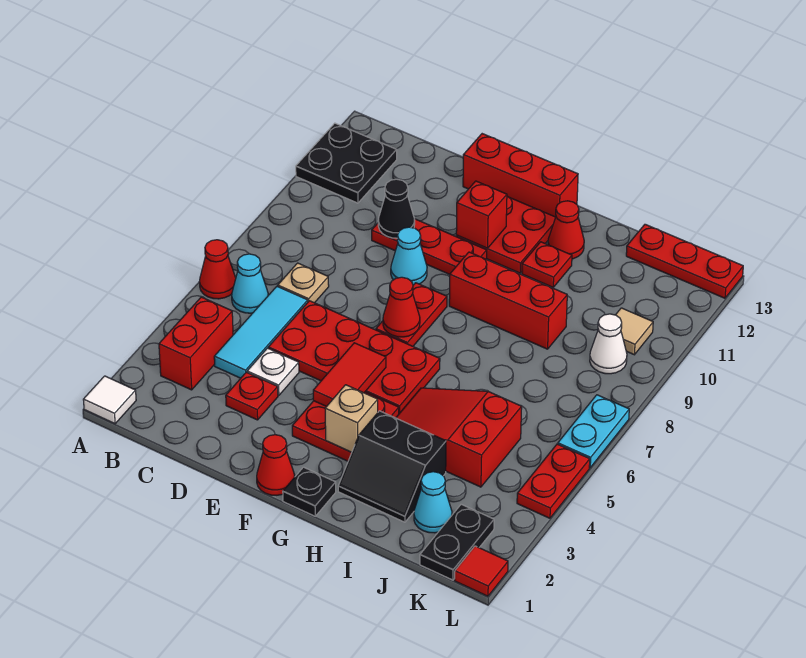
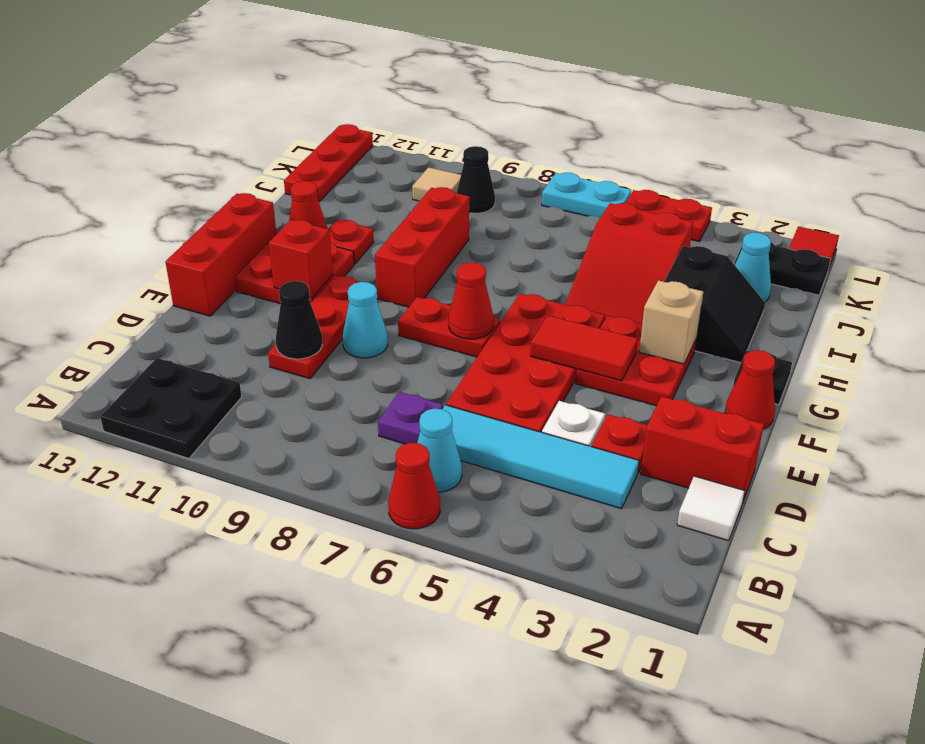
white tile A1 level 1 -> white tile C1 level 1
red brick B3:B4 level 1 -> red brick D1:D2 level 1
cyan tile C4:C6 level 1 -> cyan tile C3:C6 level 1
tan plate C7 level 1 -> purple plate C7 level 1
white cone K9 level 1 -> black cone K9 level 1

